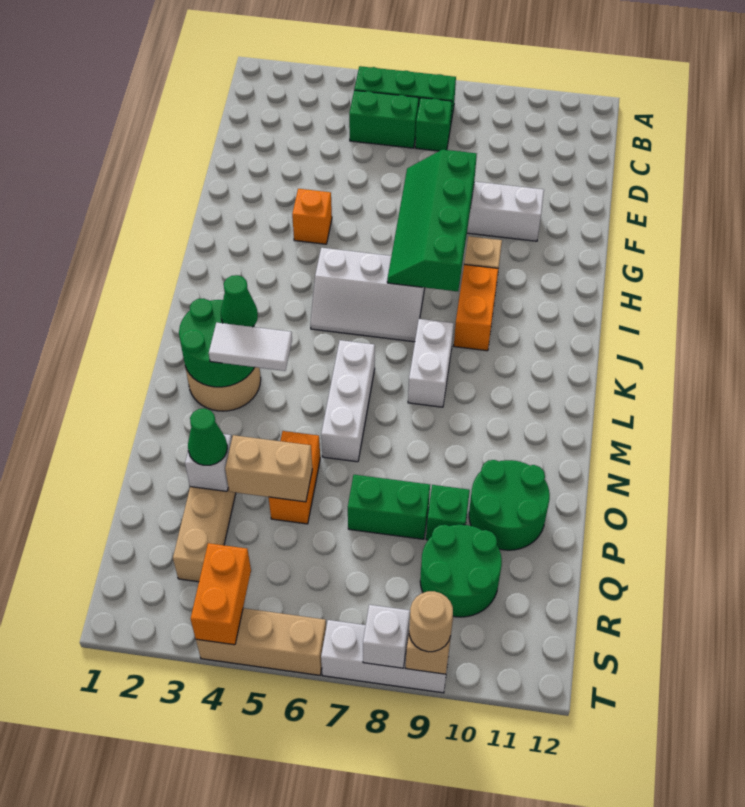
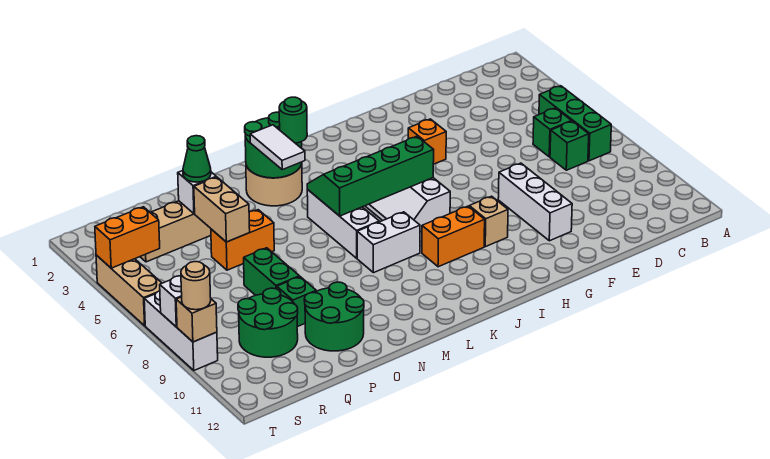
green brick C5:C6 level 1 -> green brick C6 level 1
green slope F7:I8 level 2 top 8 -> green slope I5:L6 level 2 top 6
green cone L3 level 3 -> green round brick L3 level 3
white brick L6:N6 level 1 -> white brick L5:L7 level 1

